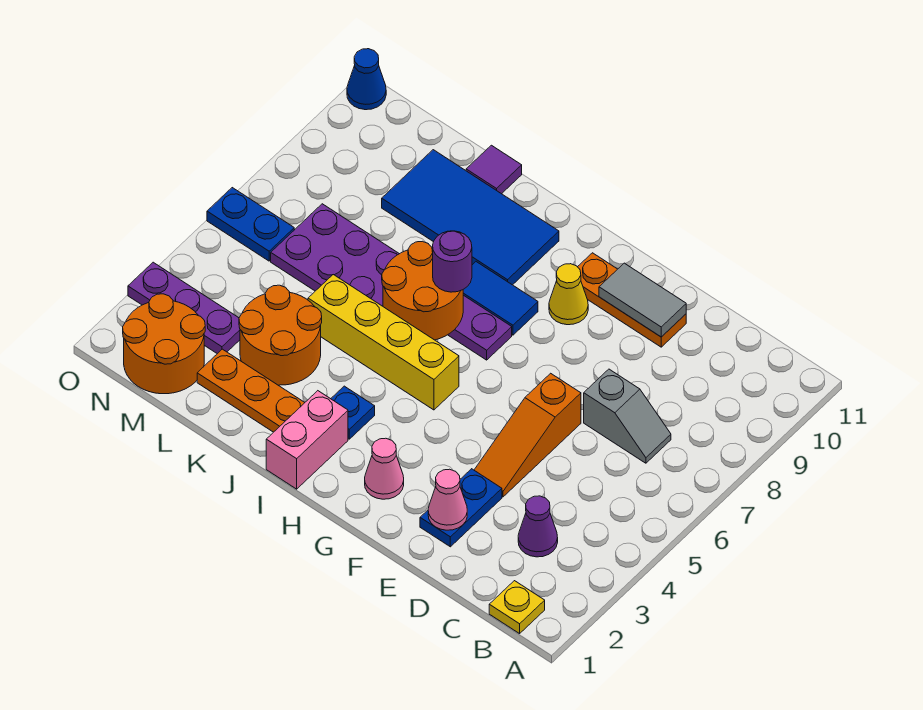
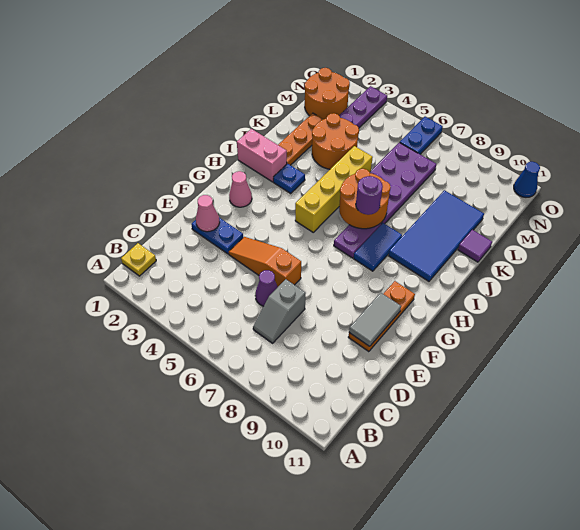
purple cone C3 level 1 -> purple cone D6 level 1
yellow cone G9 level 1 -> none

